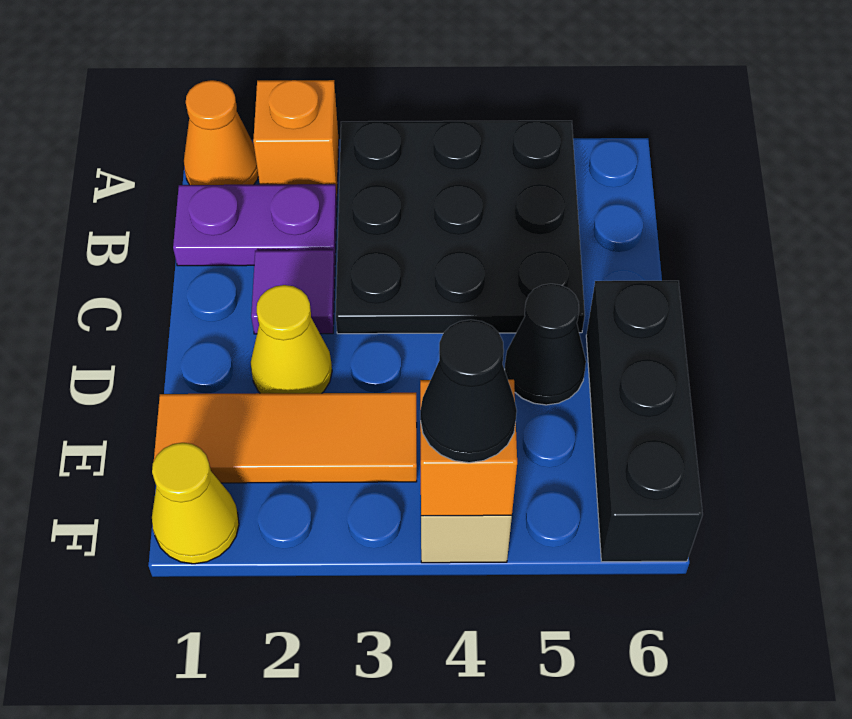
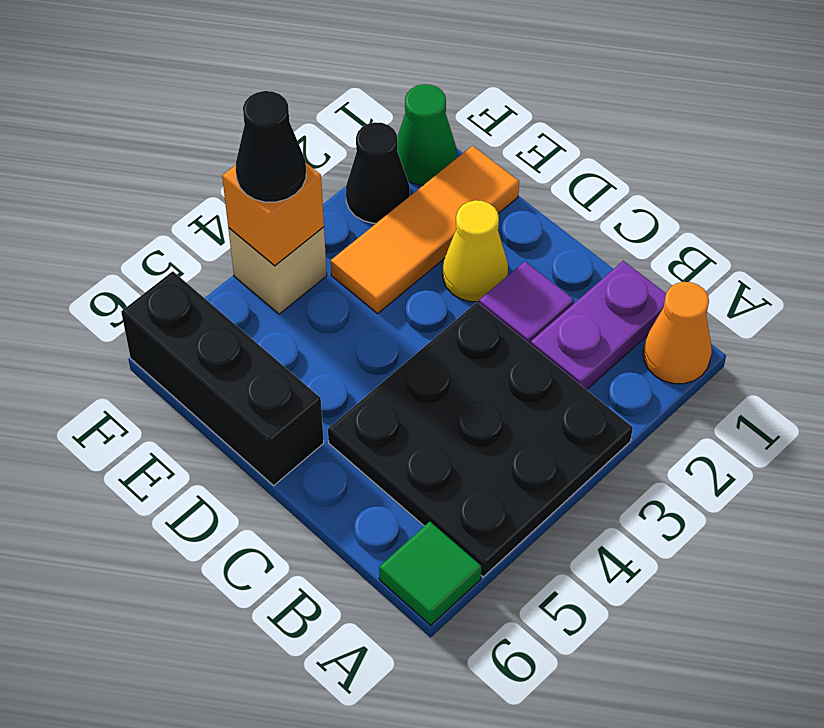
orange brick A2 level 1 -> none
none -> green tile A6 level 1
black cone D5 level 1 -> black cone F2 level 1
yellow cone F1 level 1 -> green cone F1 level 1

